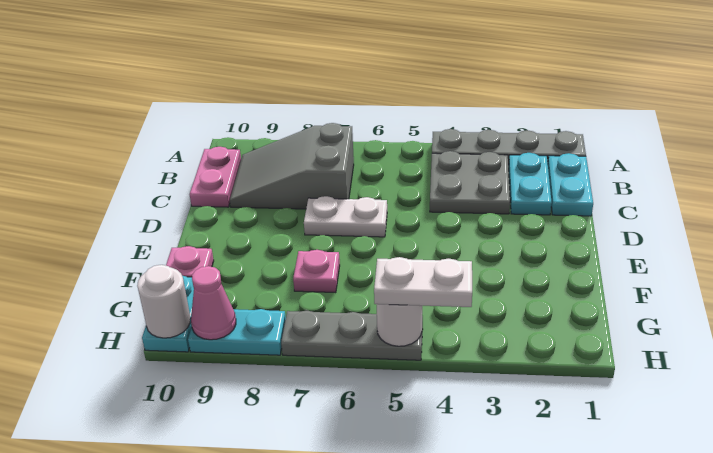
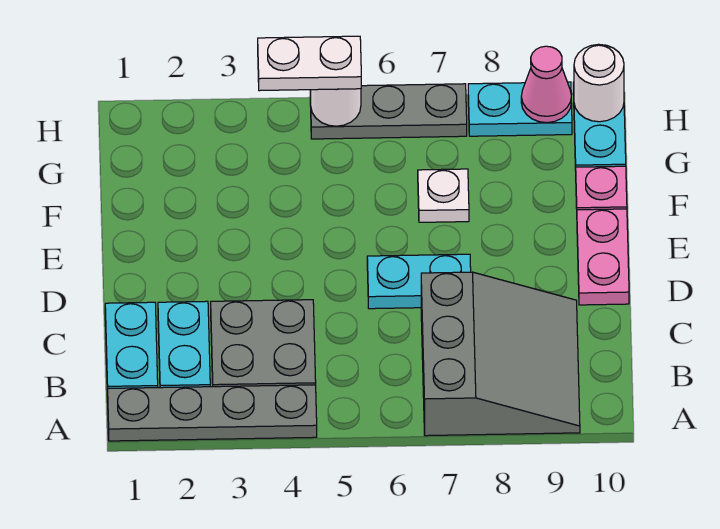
grey slope B7:C9 level 1 top 7 -> grey slope A7:C9 level 1 top 7
pink plate B10:C10 level 1 -> pink plate D10:E10 level 1
white plate D6:D7 level 1 -> cyan plate D6:D7 level 1
pink plate F7 level 1 -> white plate F7 level 1

